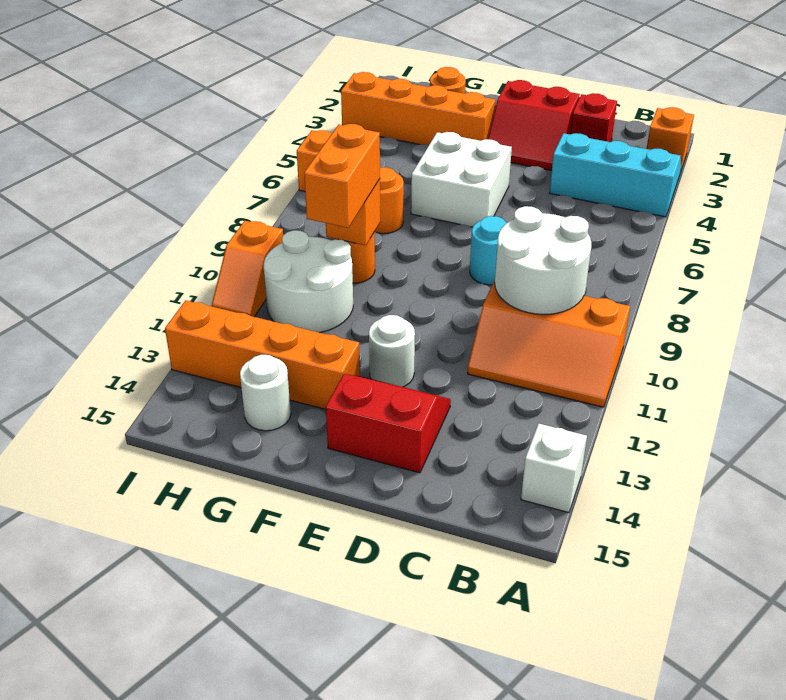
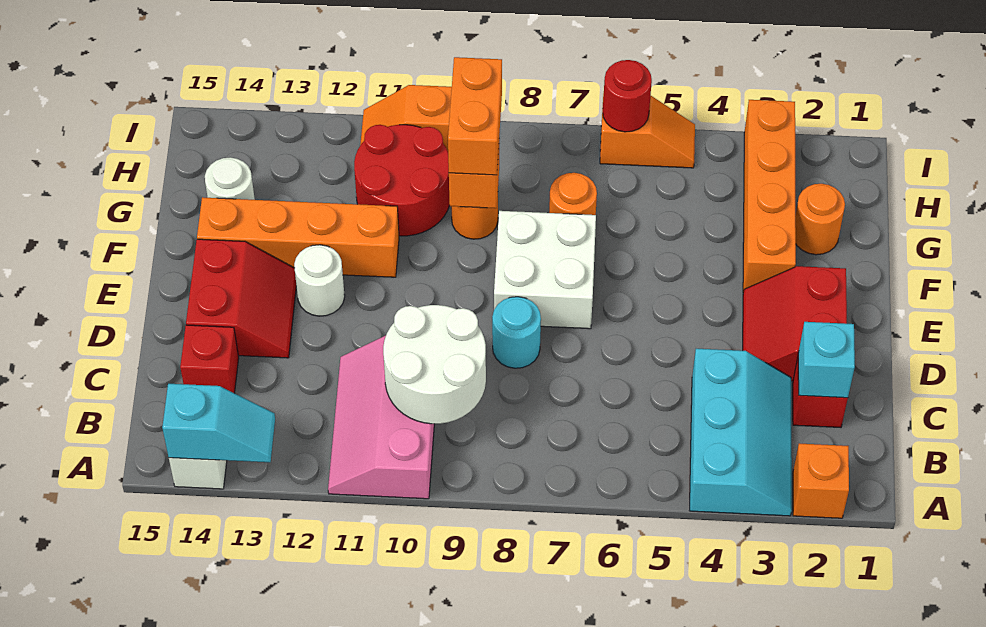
orange slope A10:C11 level 1 top 10 -> pink slope A10:C11 level 1 top 10
none -> cyan slope A13:A14 level 2 top 14
none -> cyan brick C2 level 2
none -> red brick C14 level 1
white brick E5:F6 level 1 -> white brick E7:F8 level 1
orange brick F13:I13 level 1 -> orange brick F11:F14 level 1
orange brick G9:G10 level 3 -> orange brick G9:H9 level 3
white round brick G10:H11 level 1 -> red round brick G10:H11 level 1
none -> red round brick I6 level 2

